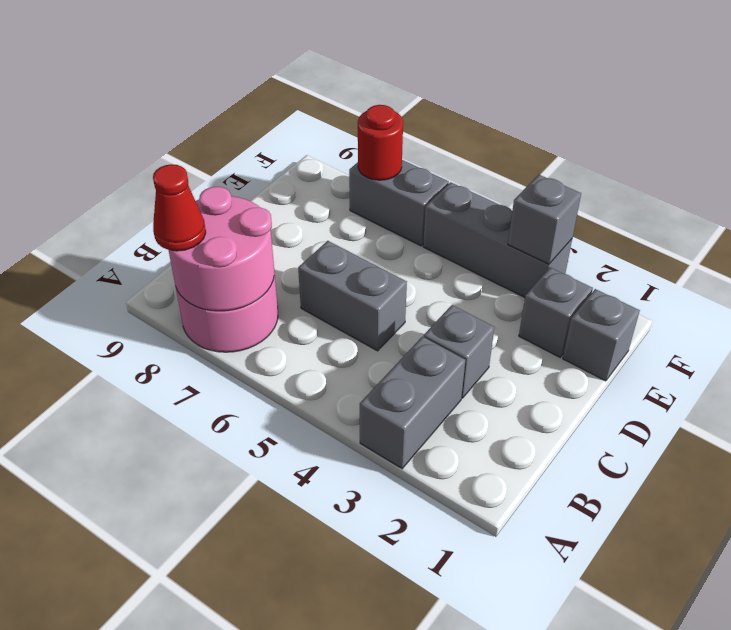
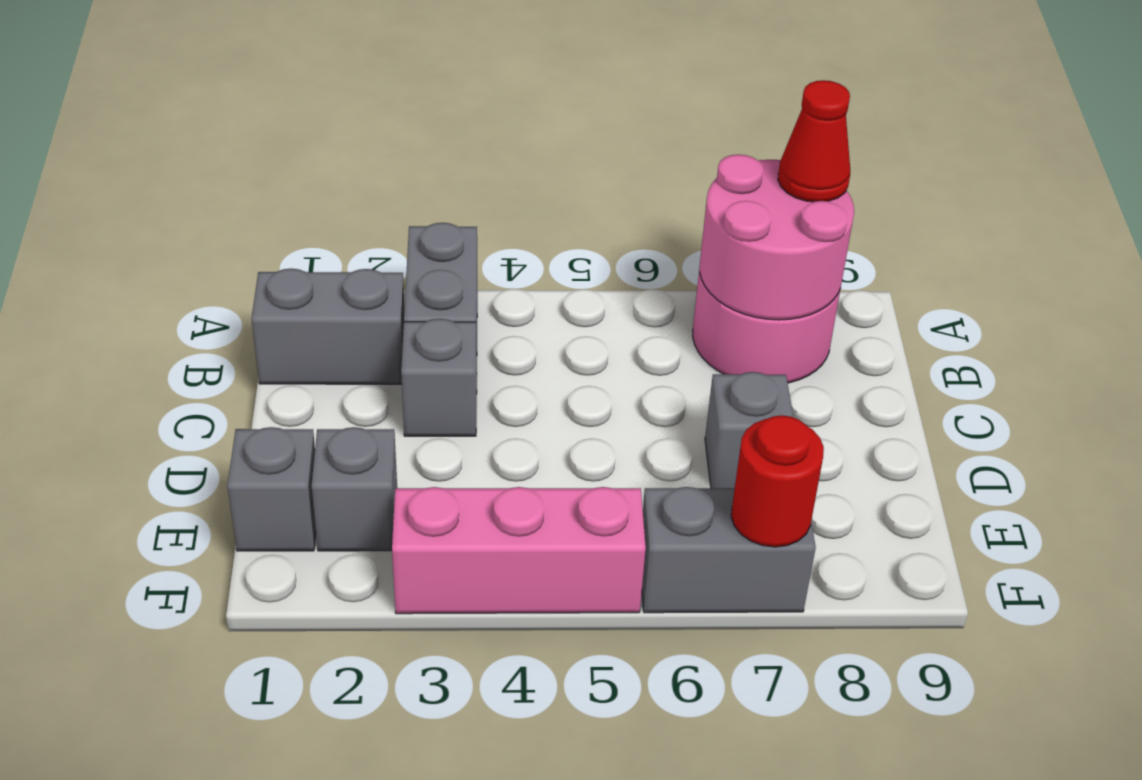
grey brick C5:C6 level 1 -> grey brick B1:B2 level 1
grey brick F3:F5 level 1 -> pink brick F3:F5 level 1
grey brick F3 level 2 -> grey brick D7 level 1

